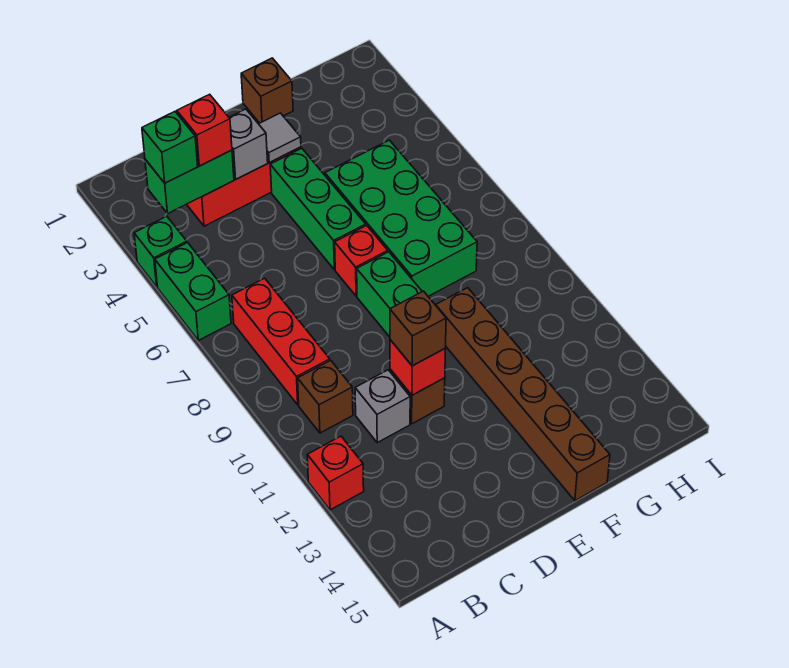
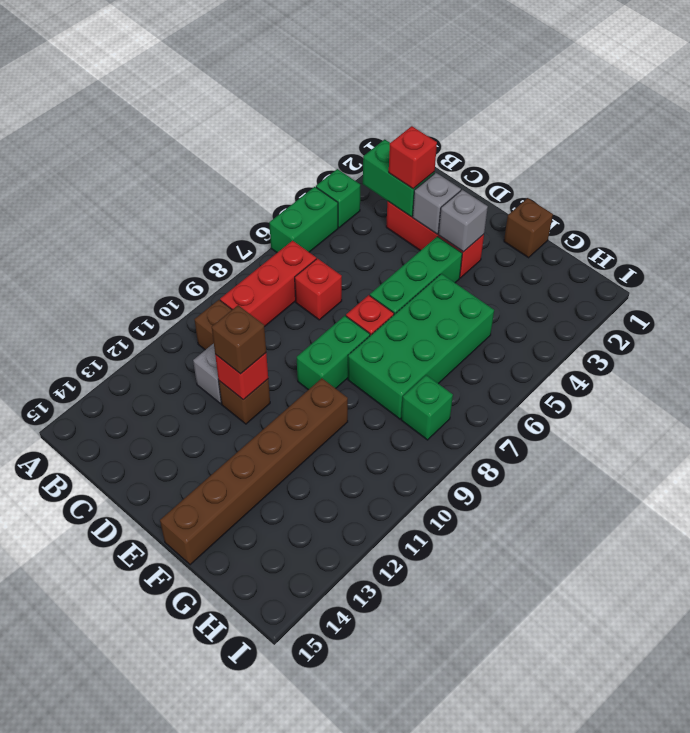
red brick A12 level 1 -> red brick C7 level 1
green brick B3 level 3 -> green brick H8 level 1
grey tile E3 level 2 -> grey brick E3 level 2

